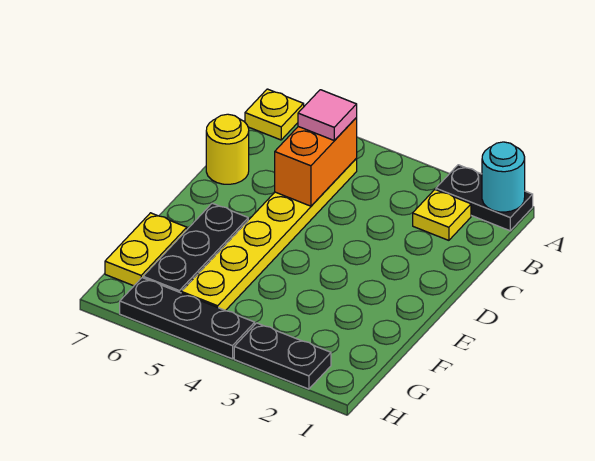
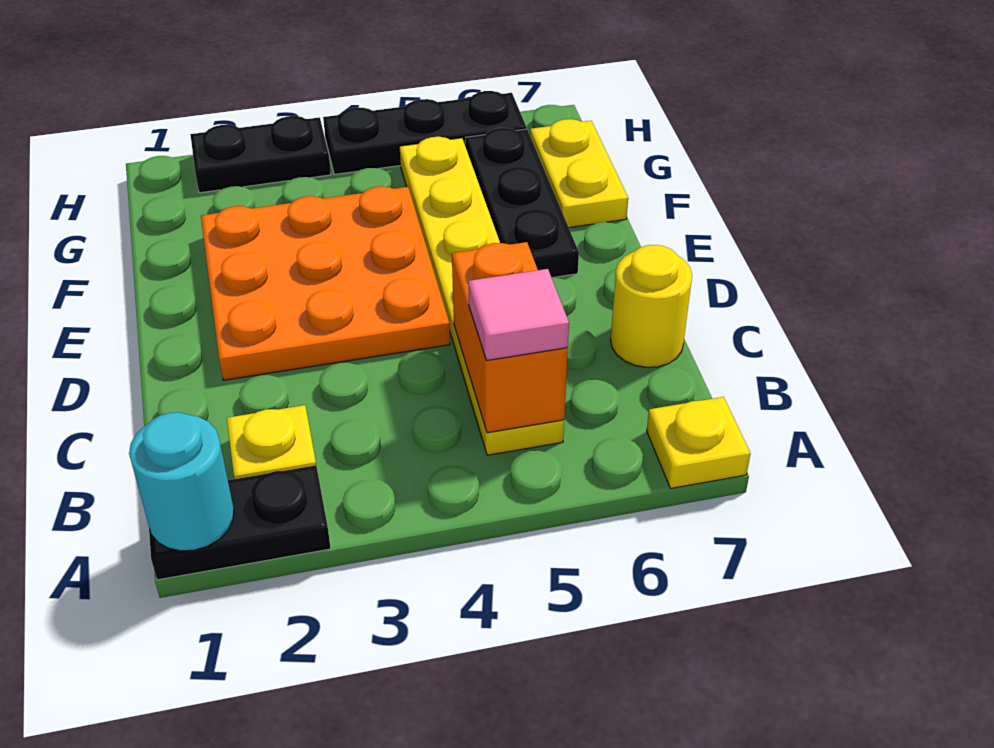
none -> orange plate D2:F4 level 1

